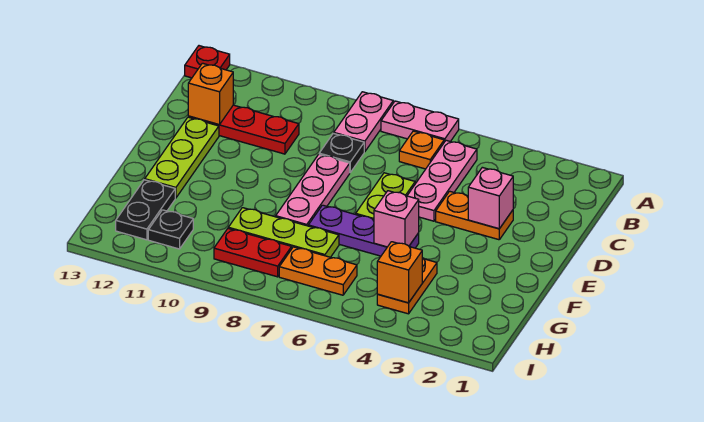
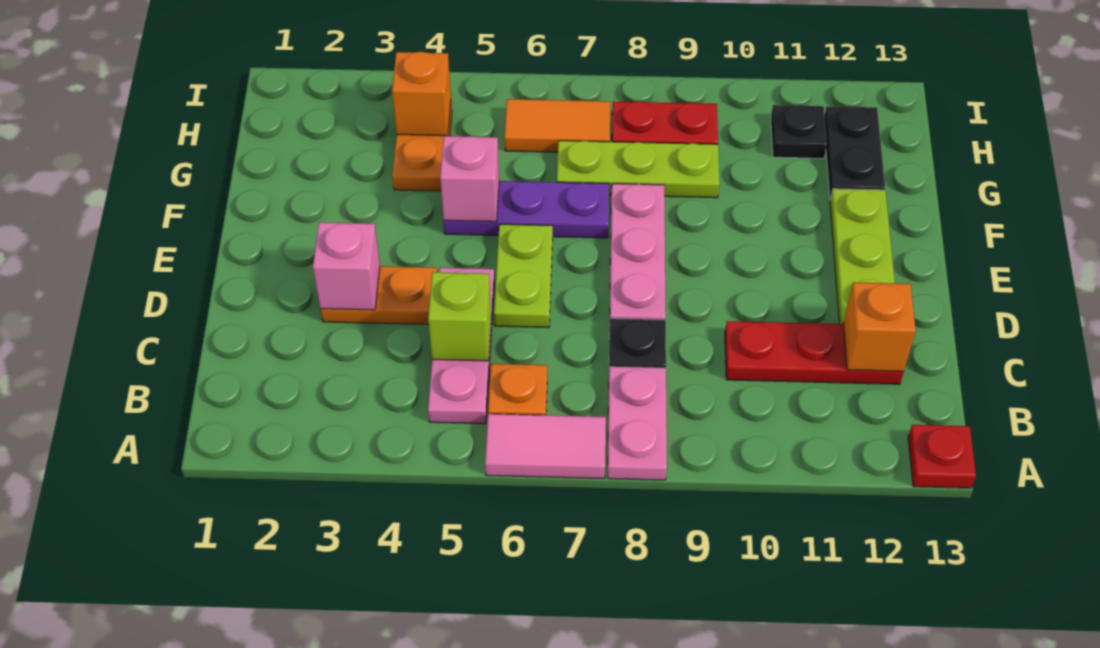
pink plate A6:A7 level 1 -> pink tile A6:A7 level 1
none -> lime brick C5 level 2
orange plate H6:H7 level 1 -> orange tile H6:H7 level 1

